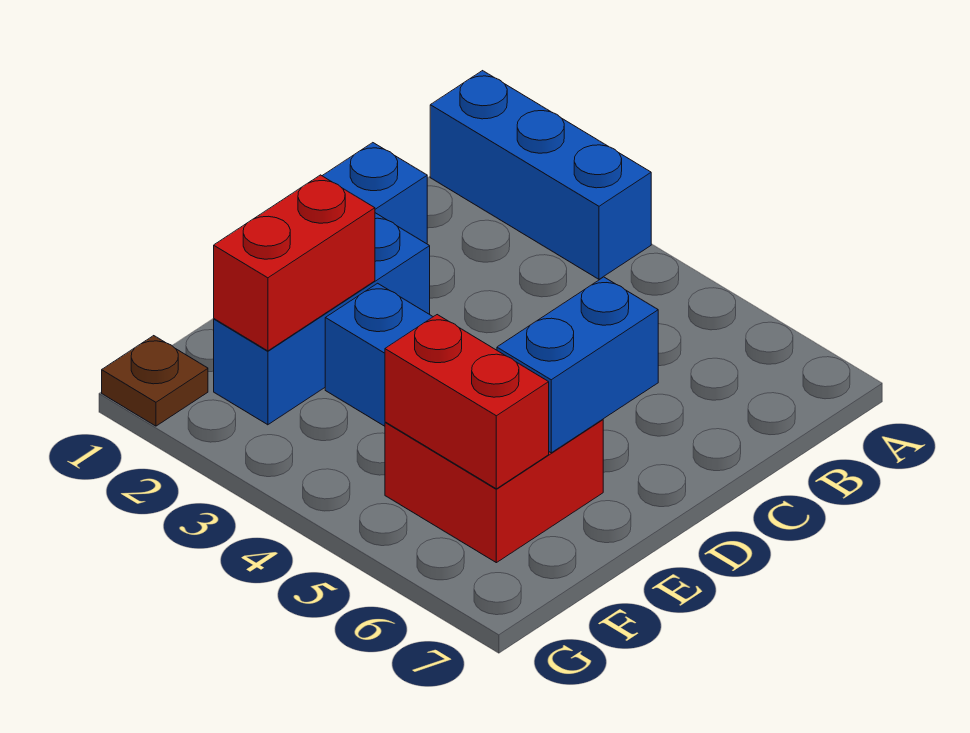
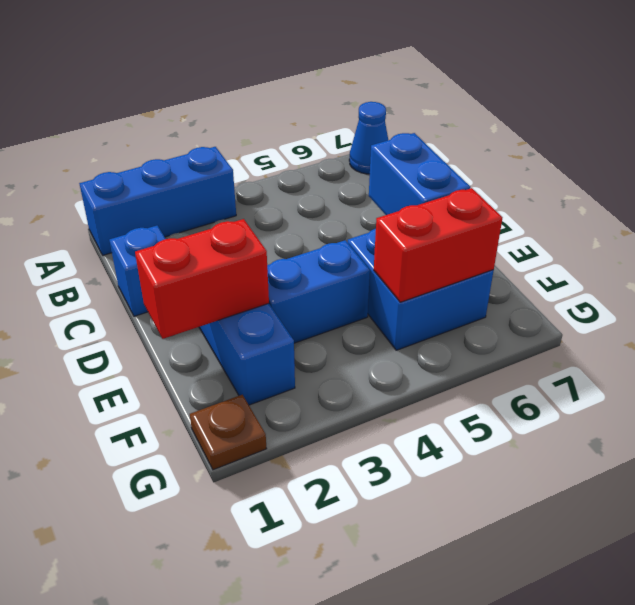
none -> blue cone A7 level 1
red brick E2:F2 level 2 -> red brick E1:E2 level 2
red brick E5:F6 level 1 -> blue brick E5:F6 level 1

